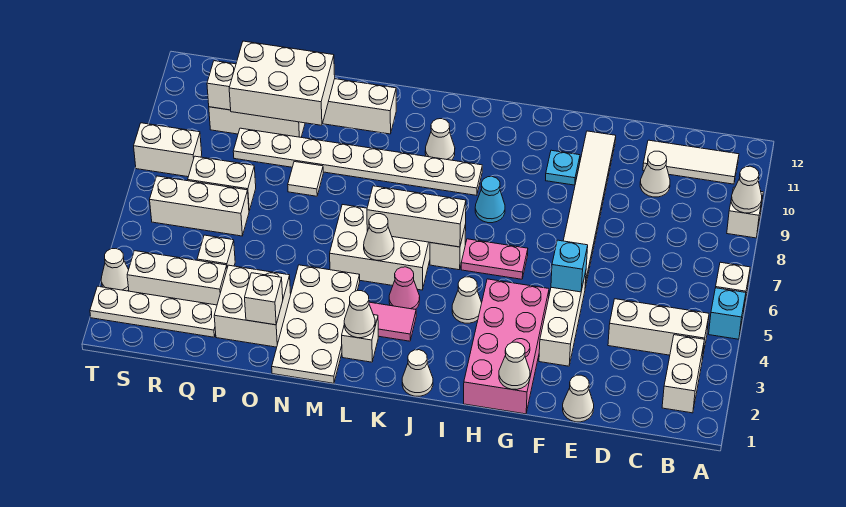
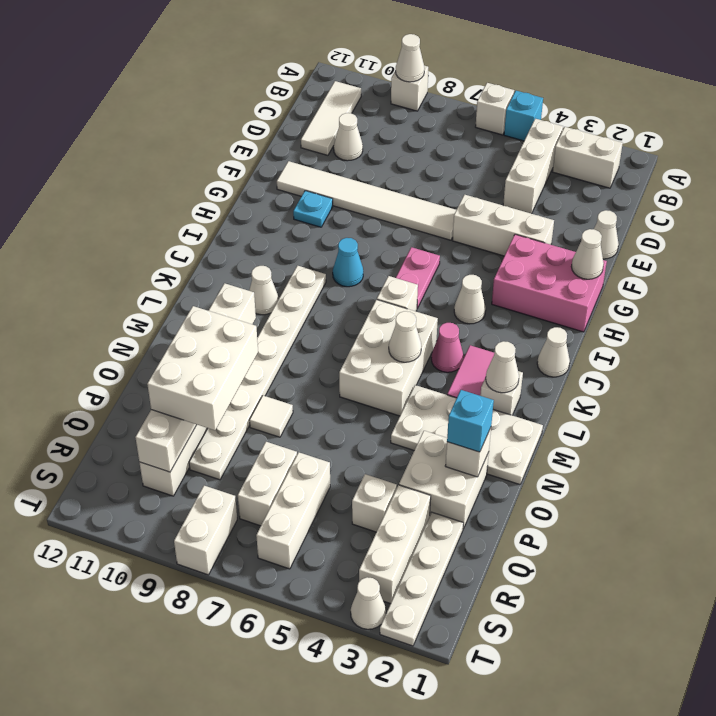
cyan brick F5 level 2 -> cyan brick O2 level 3
pink brick G1:H4 level 1 -> pink brick G1:H3 level 1
white brick J6:L6 level 2 -> none

